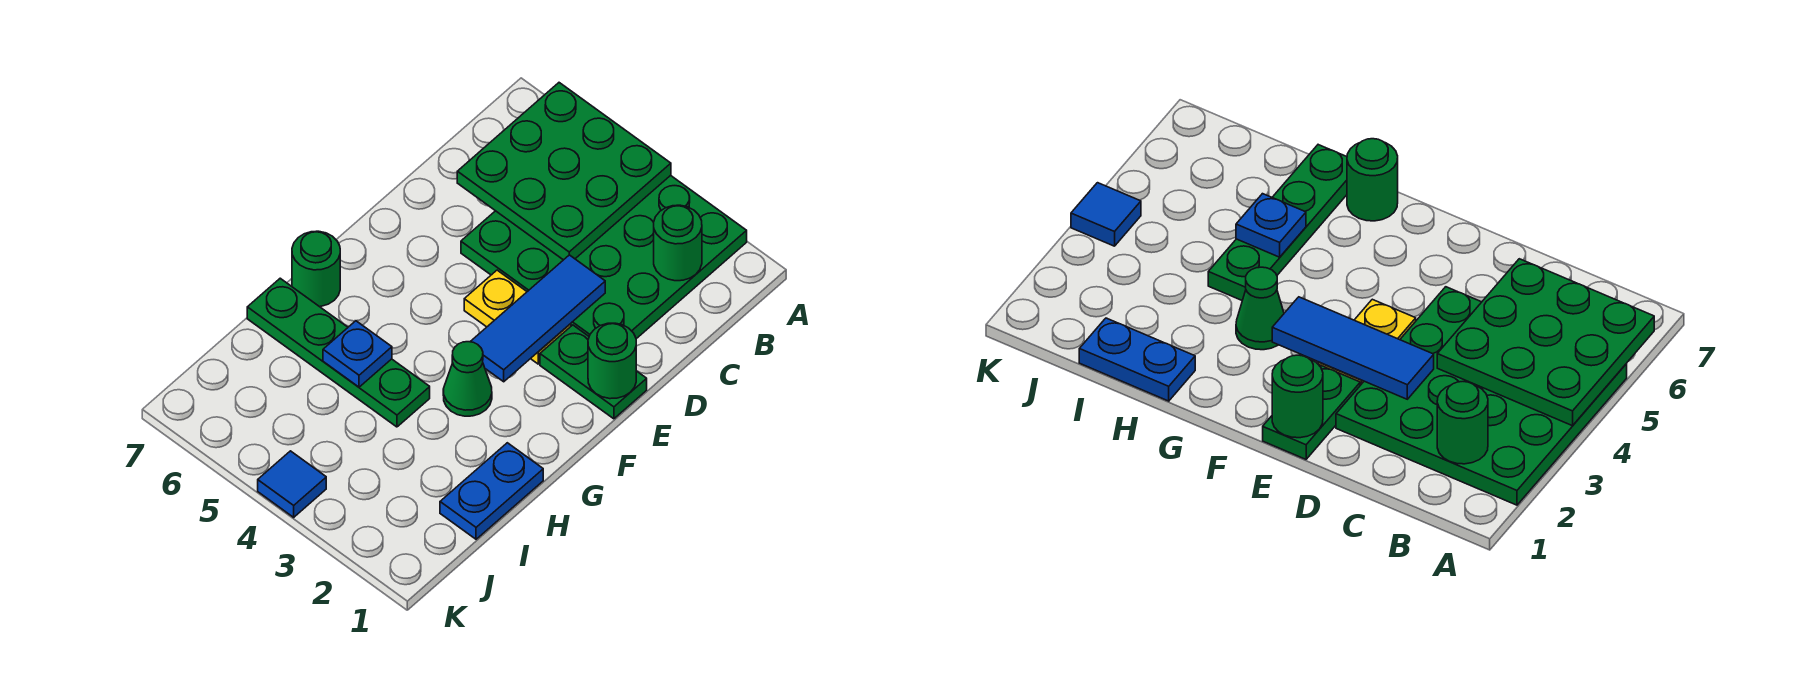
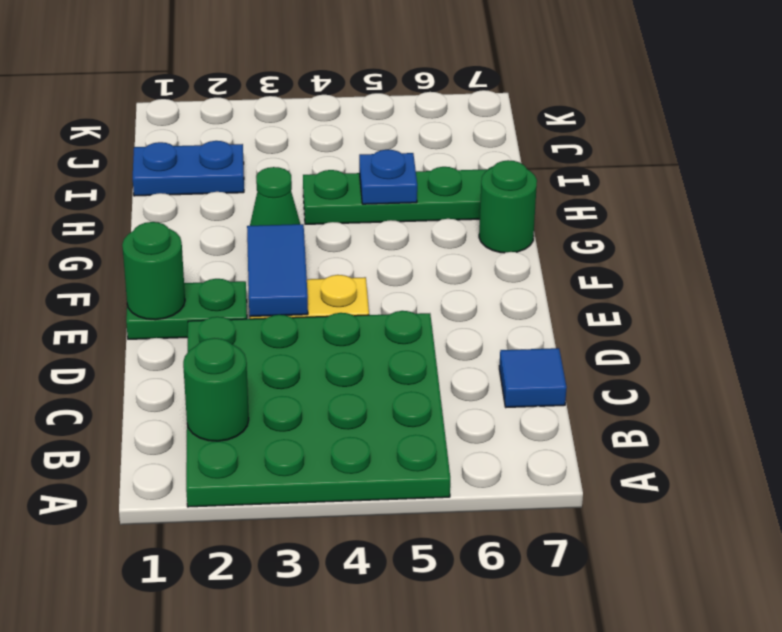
green plate A4:C6 level 2 -> none
blue tile D3:F3 level 2 -> blue tile E3:F3 level 2
blue plate H1:I1 level 1 -> blue plate I1:I2 level 1
blue tile K4 level 1 -> blue tile C7 level 1

